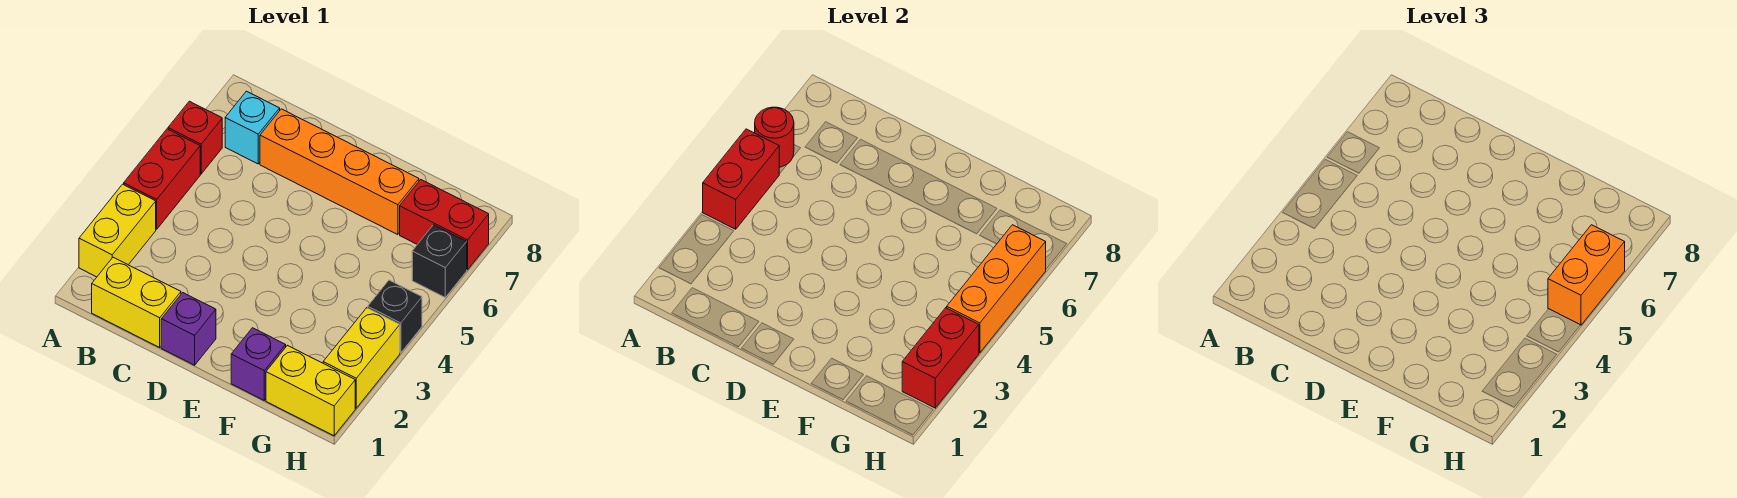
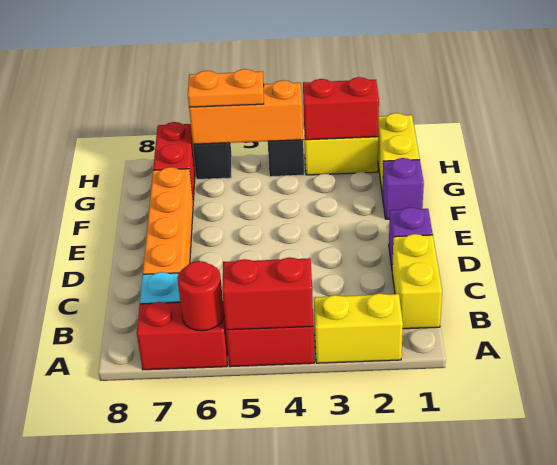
red brick A6 level 1 -> red brick A6:A7 level 1
orange brick H5:H6 level 3 -> orange plate H5:H6 level 3

